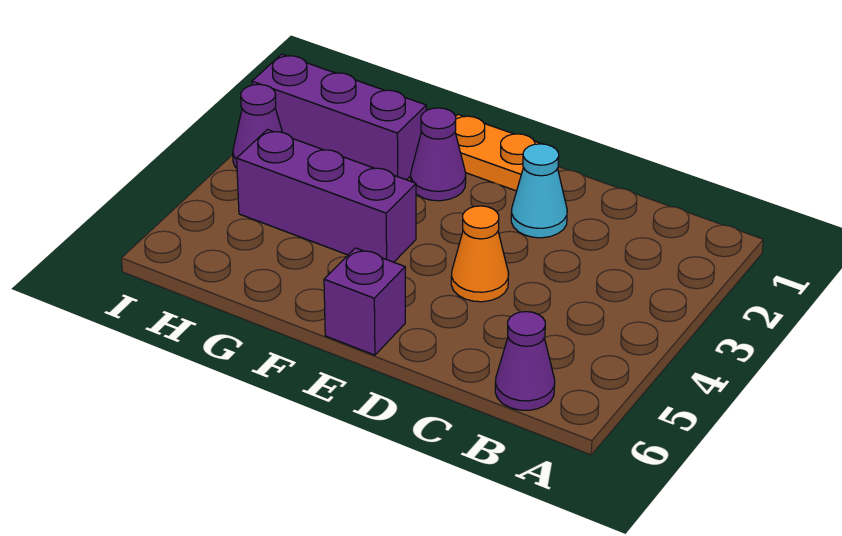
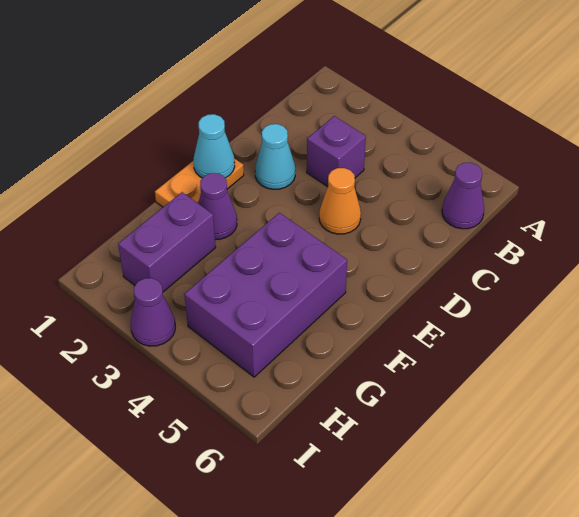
none -> cyan cone E1 level 2
purple brick E6 level 1 -> purple brick C3 level 1
purple brick F4:H4 level 1 -> purple brick F4:H5 level 1
purple brick G2:I2 level 1 -> purple brick G2:H2 level 1

